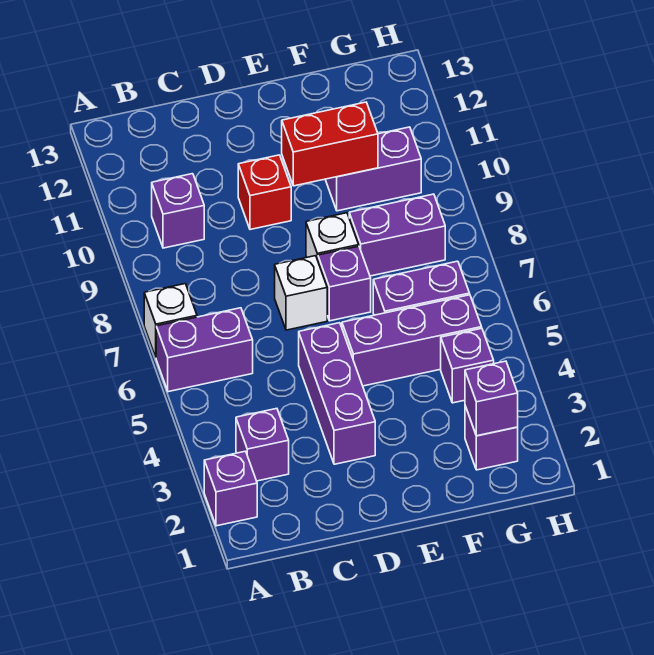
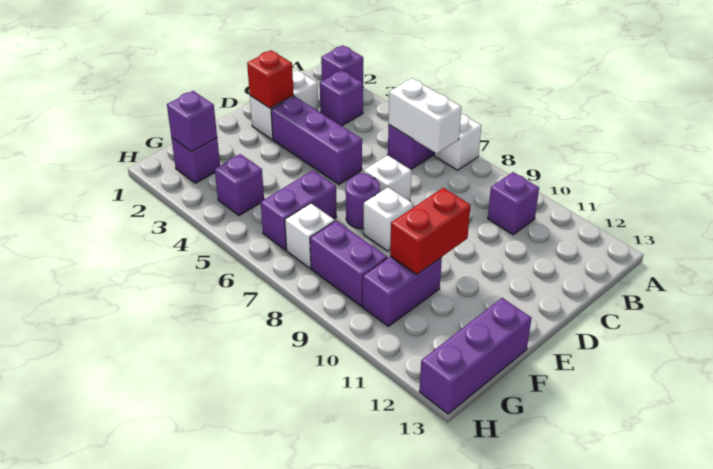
none -> white brick B6:B7 level 2
none -> white brick C2:D2 level 1
red brick D10 level 1 -> red brick D2 level 2
purple brick E5:G5 level 1 -> purple brick F13:H13 level 1
purple brick E7 level 1 -> purple round brick E7 level 1
purple brick F8:G8 level 1 -> purple brick G8:G9 level 1
none -> white brick G7 level 1

